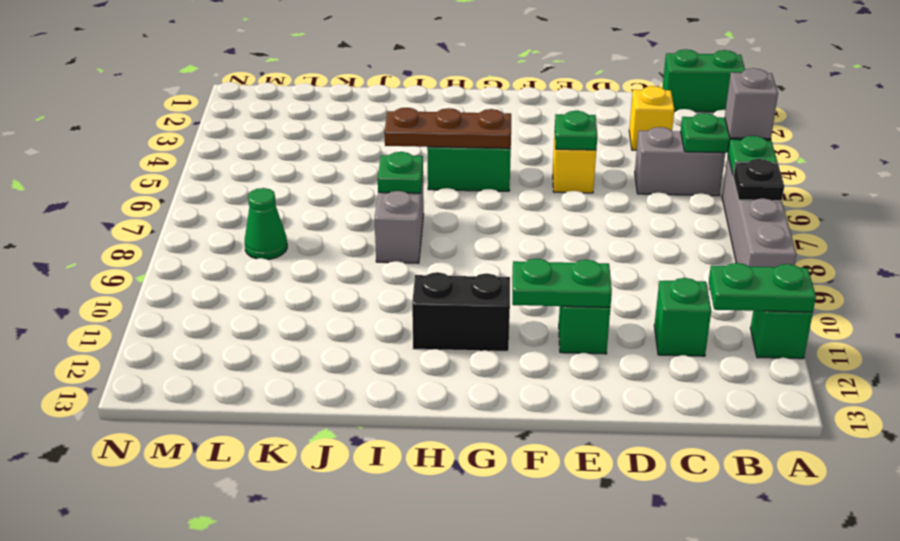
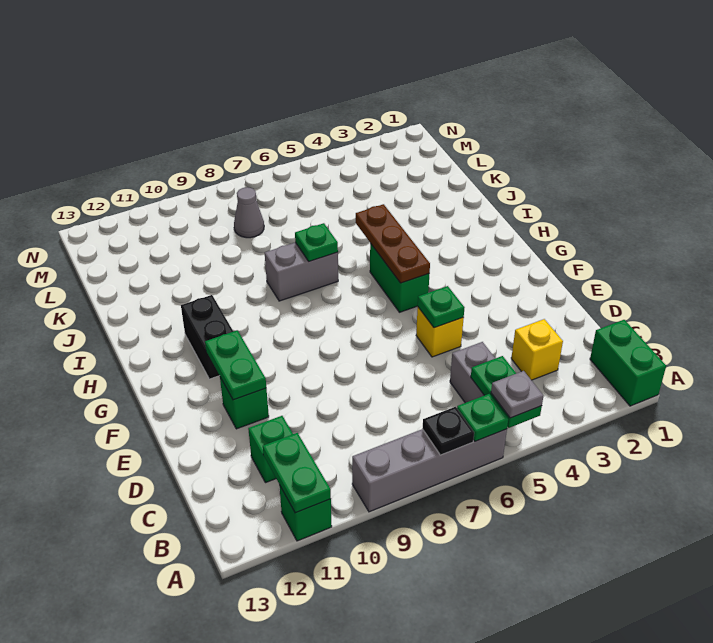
grey brick A5 level 3 -> grey plate A5 level 3
green cone L8 level 1 -> grey cone L8 level 1

